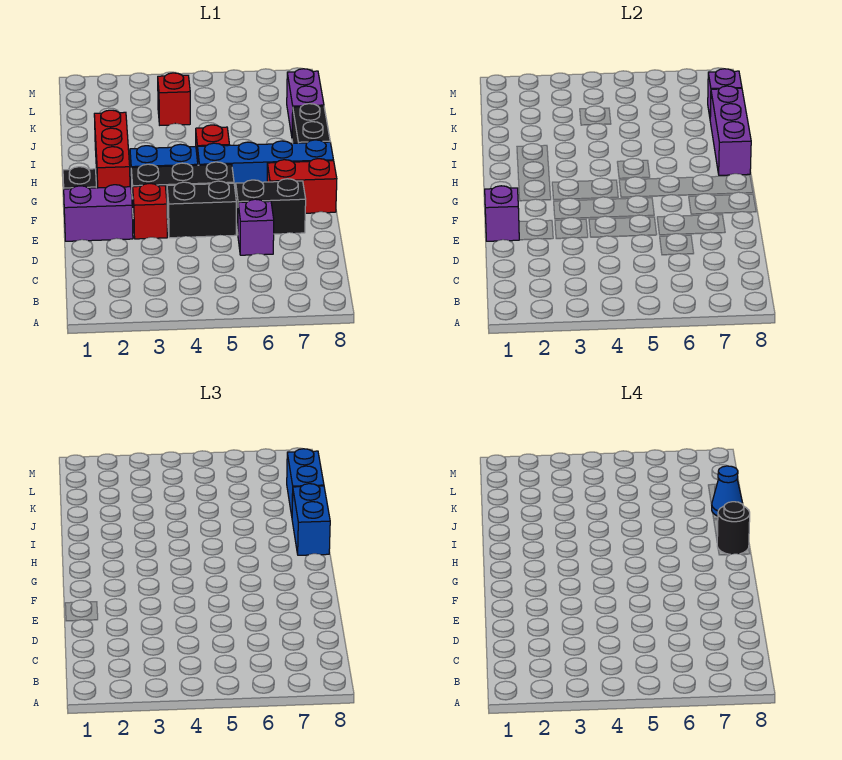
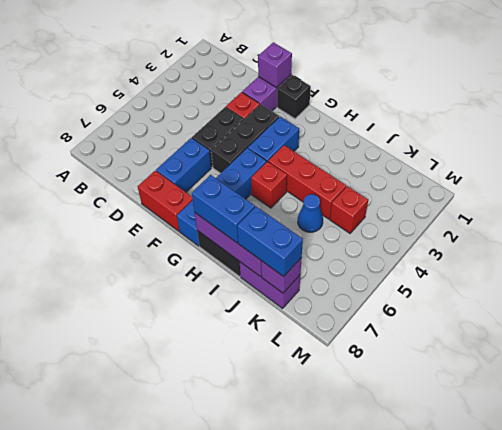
purple brick D6 level 1 -> none
black brick E6:E7 level 1 -> blue brick E6:E7 level 1
red brick F7:F8 level 1 -> red brick E8:F8 level 1
red brick G2:I2 level 1 -> red brick H4:J4 level 1
black round brick H8 level 4 -> none
blue cone J8 level 4 -> blue cone J5 level 1

